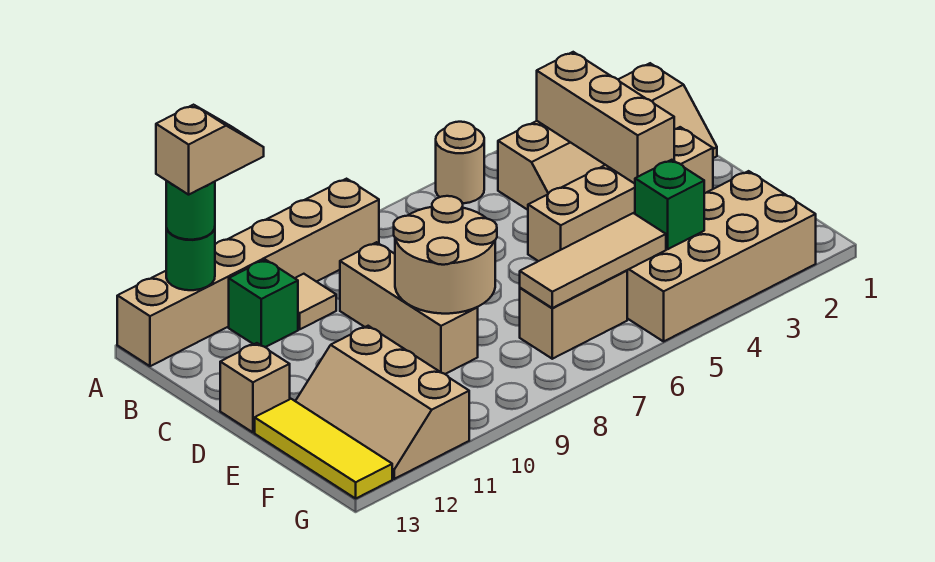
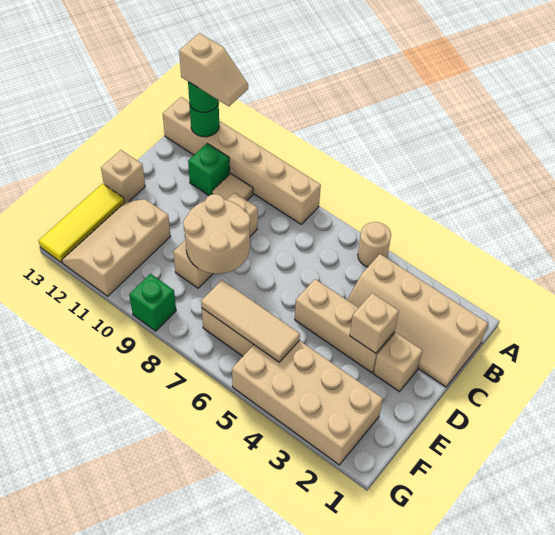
tan brick B3:D3 level 2 -> tan brick D3 level 2
green brick F4 level 2 -> green brick G9 level 1

